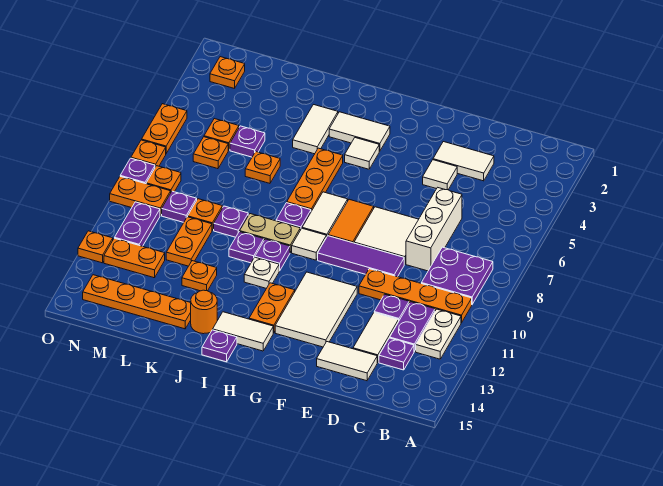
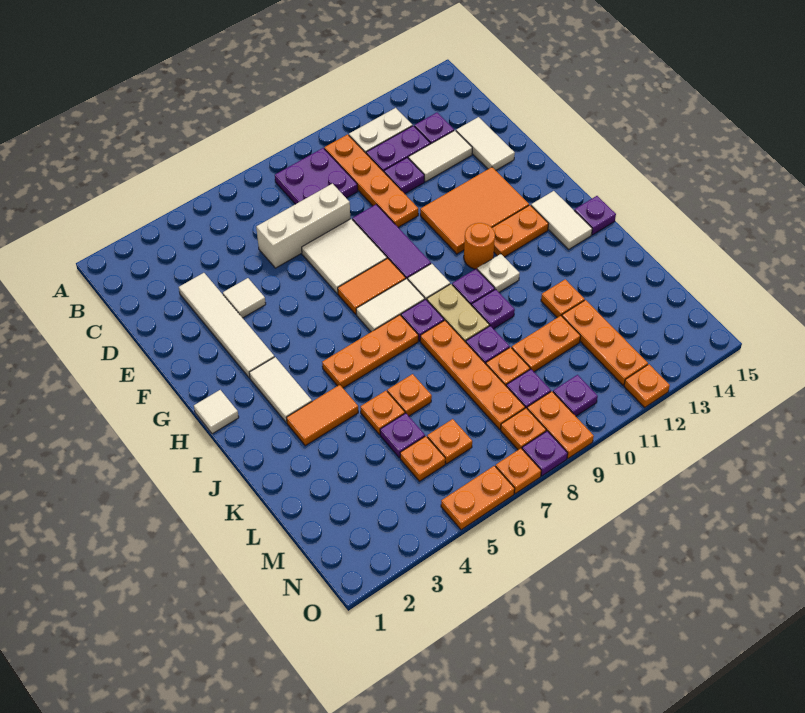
white tile D3:E3 level 1 -> white tile D3:G3 level 1
white tile F11:G13 level 1 -> orange tile F11:G13 level 1
white tile H4 level 1 -> white tile H1 level 1
white tile J3:J4 level 1 -> orange tile J3:J4 level 1
orange round brick J14 level 1 -> orange round brick H11 level 1
orange plate K14:N14 level 1 -> orange plate J8:M8 level 1
orange plate M12:N12 level 1 -> orange plate L12:N12 level 1
orange plate N2 level 1 -> orange plate K5 level 1
purple plate N10:N11 level 1 -> purple plate N10 level 1

